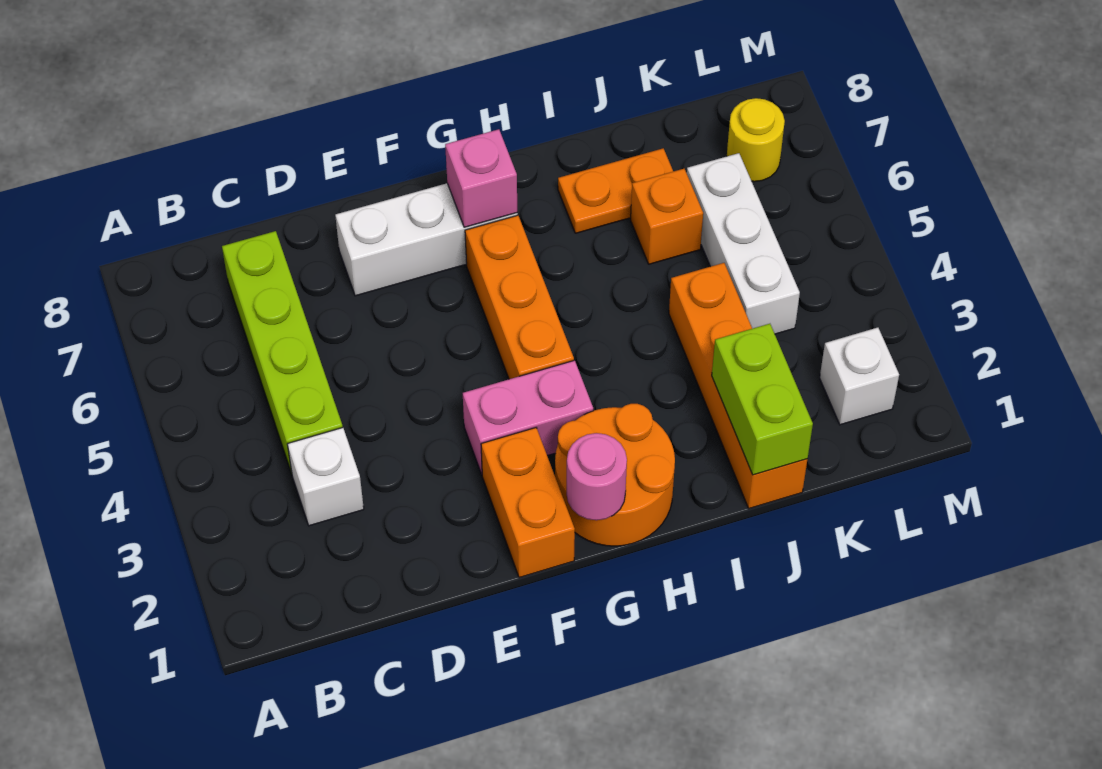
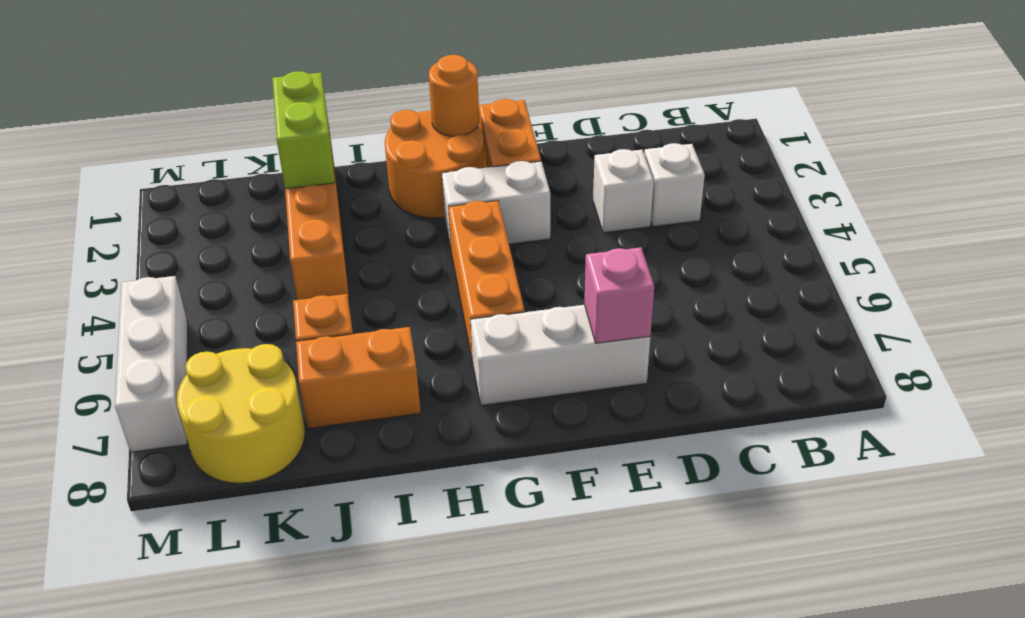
lime brick C4:C7 level 1 -> none
pink brick F3:G3 level 1 -> white brick F3:G3 level 1
pink round brick G1 level 2 -> orange round brick G1 level 2
pink brick G7 level 2 -> pink brick E7 level 2
orange plate I7:J7 level 1 -> orange brick I7:J7 level 1
white brick K4:K6 level 1 -> white brick M5:M7 level 1
white brick L2 level 1 -> white brick D3 level 1
yellow round brick L7 level 1 -> yellow round brick K7:L8 level 1

